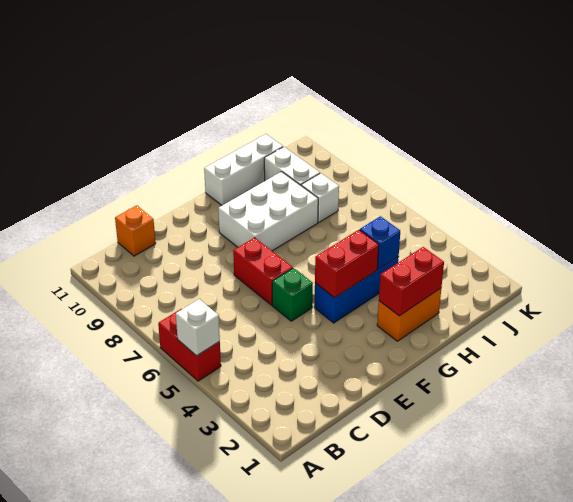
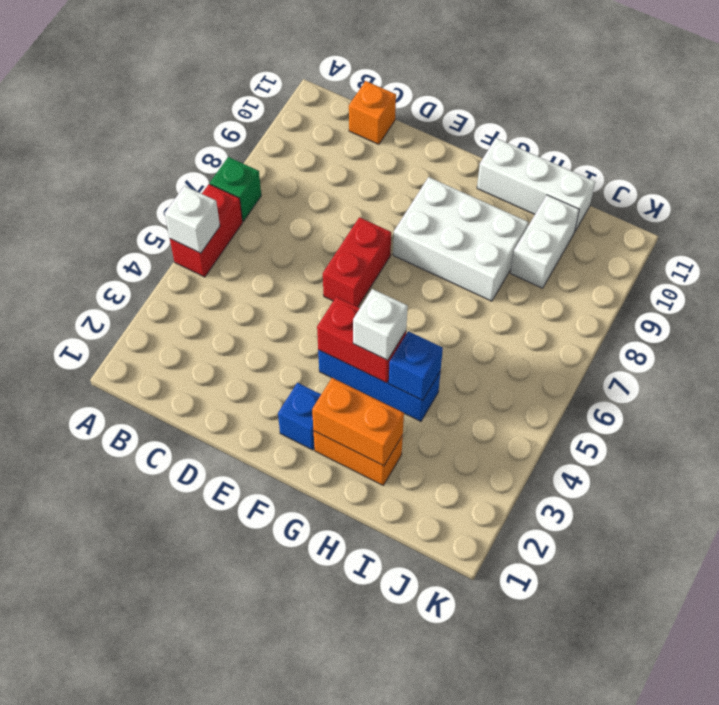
green brick E5 level 1 -> green brick A7 level 1
none -> blue brick F2 level 1
red brick G2:H2 level 2 -> orange brick G2:H2 level 2
white brick I8 level 1 -> white brick G4 level 3

